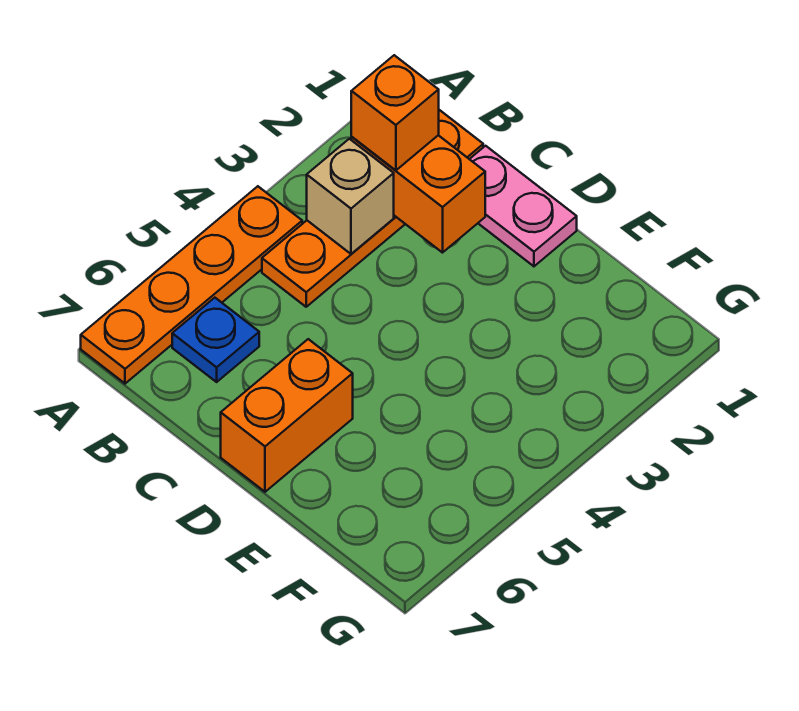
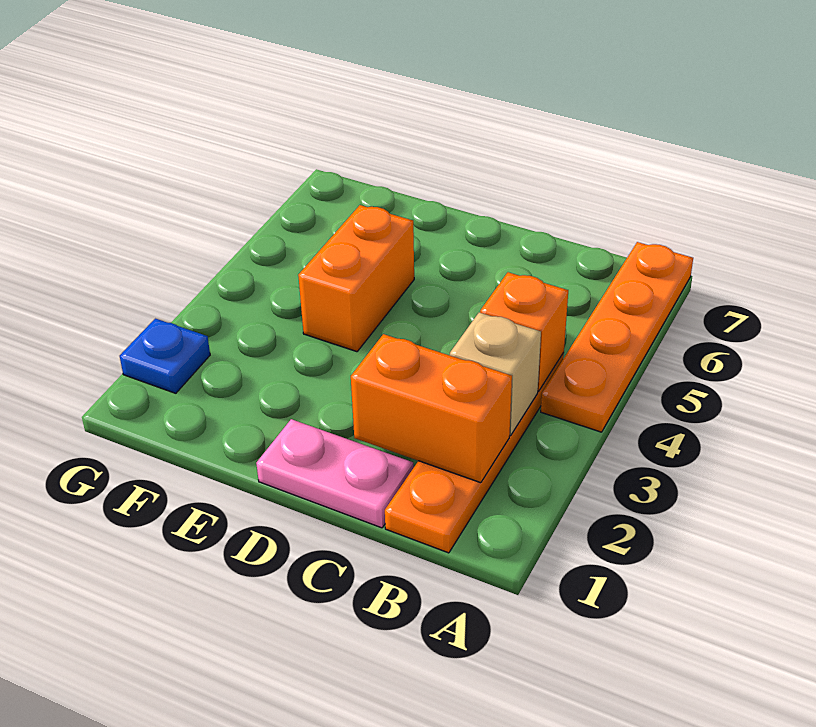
orange brick B2 level 3 -> orange brick B4 level 2
blue plate B6 level 1 -> blue plate G2 level 1
orange brick D6:D7 level 1 -> orange brick E4:E5 level 1

